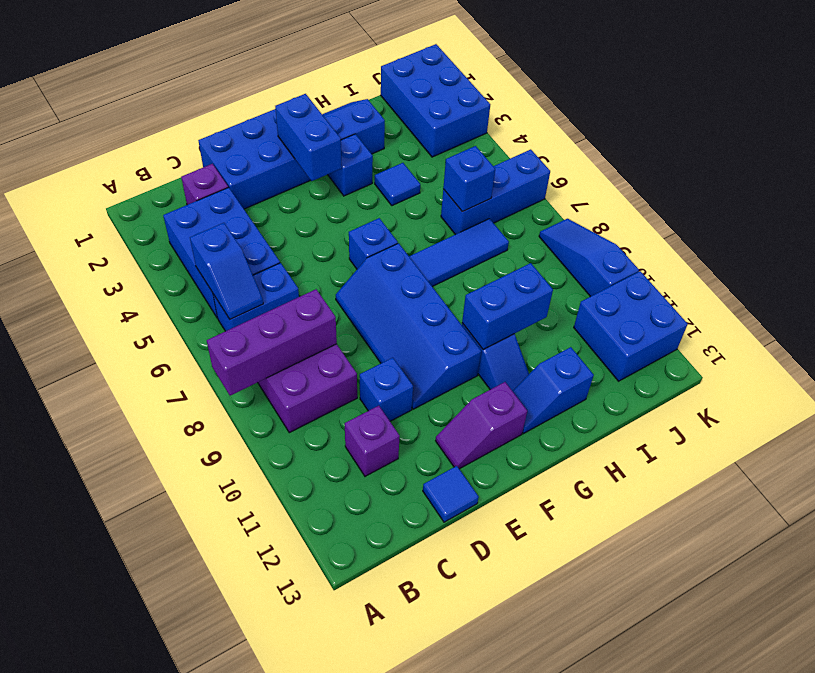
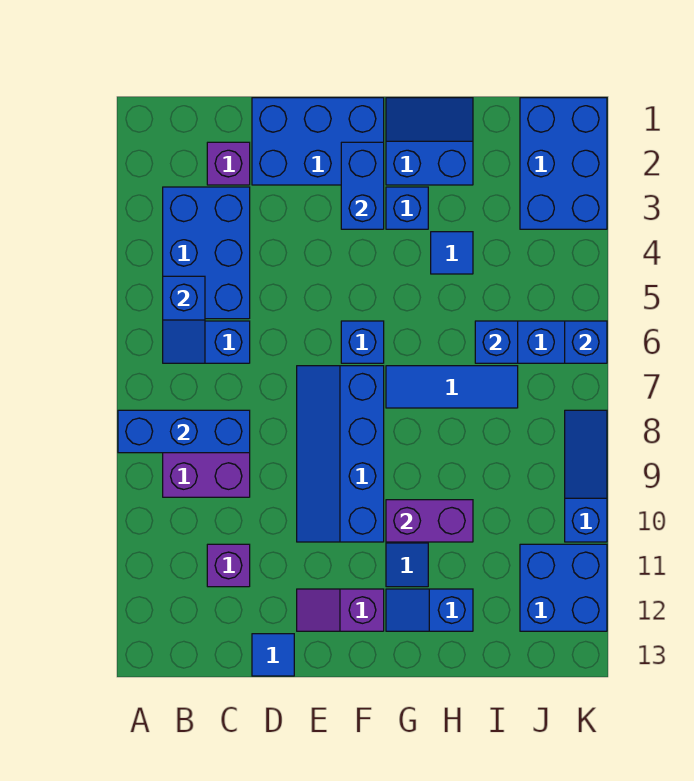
purple brick A8:C8 level 2 -> blue brick A8:C8 level 2
blue brick D10 level 1 -> blue brick K6 level 2
blue brick G10:H10 level 2 -> purple brick G10:H10 level 2

